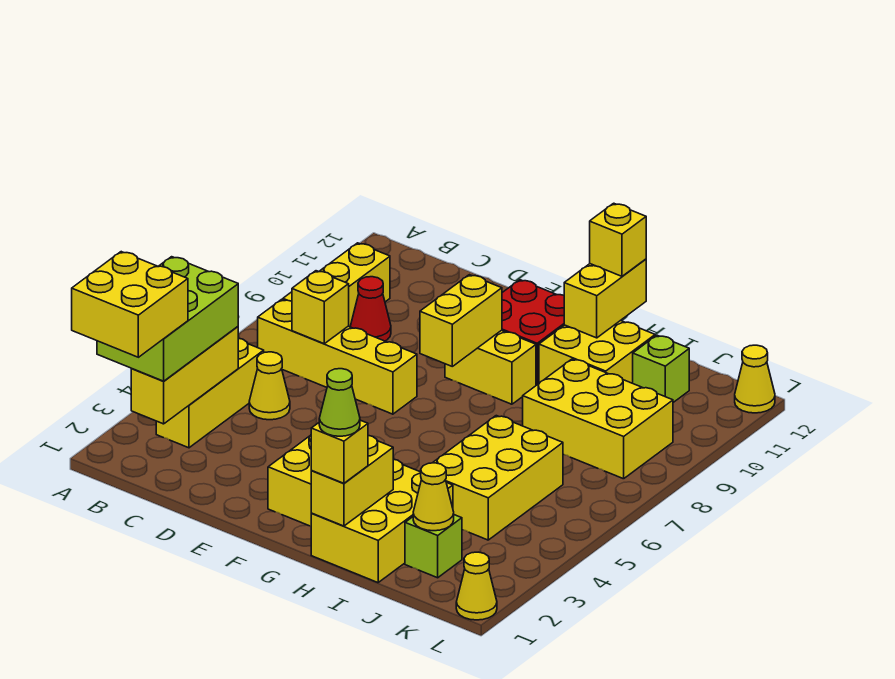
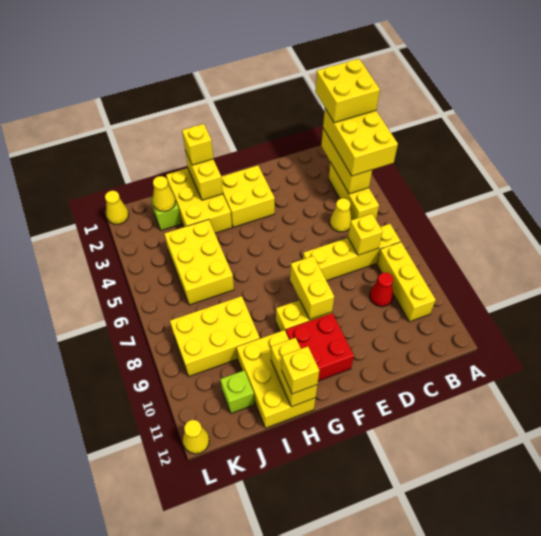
lime brick A2:B4 level 3 -> yellow brick A2:B4 level 3
lime cone H1 level 4 -> none
yellow brick H10:I11 level 1 -> yellow brick H10:I12 level 1

